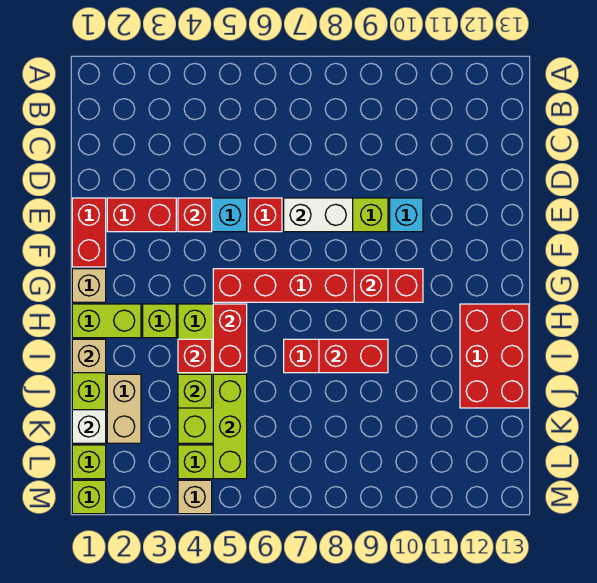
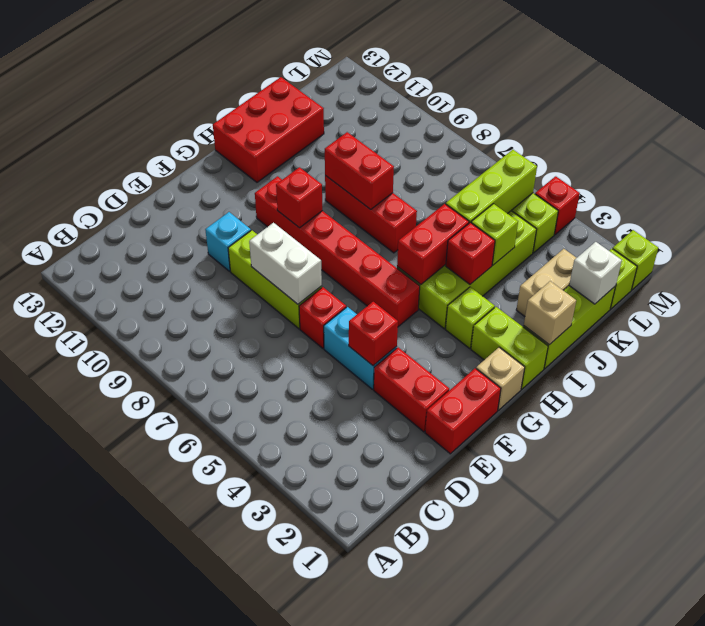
tan brick M4 level 1 -> red brick M4 level 1

